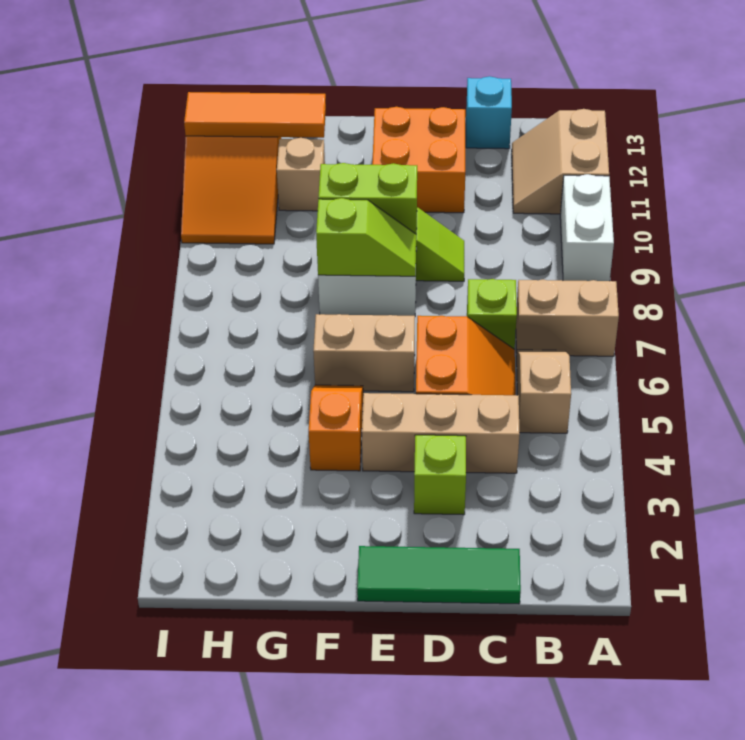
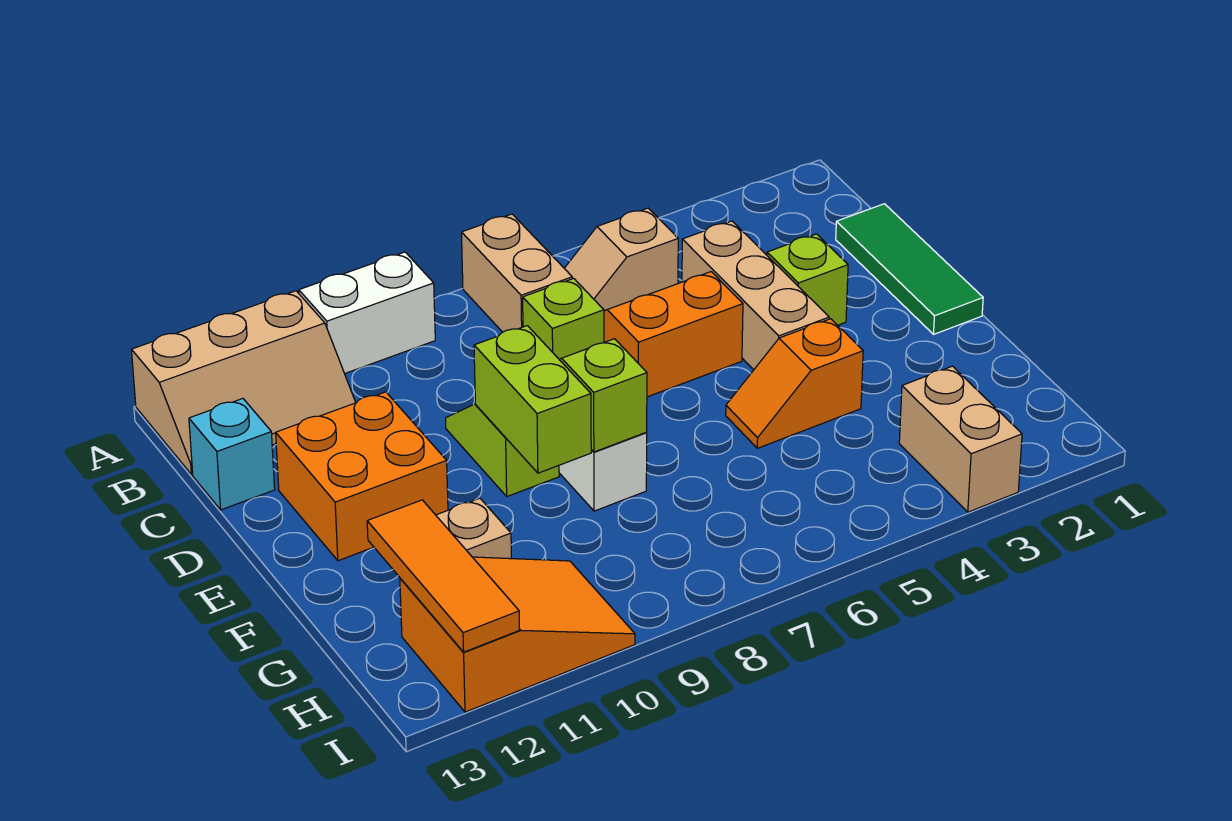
tan slope A11:B12 level 1 top A -> tan slope A11:B13 level 1 top A
tan brick E6:F6 level 1 -> tan brick H3:I3 level 1

